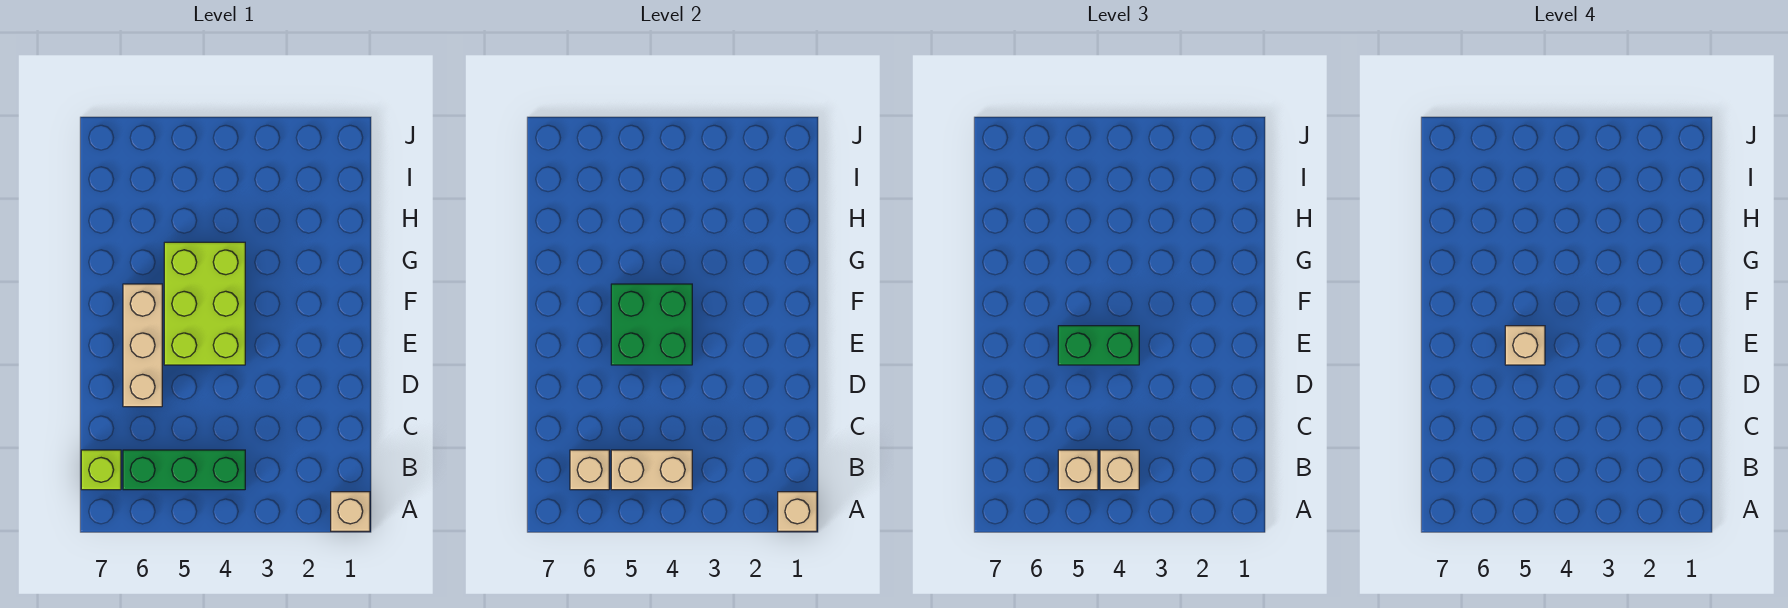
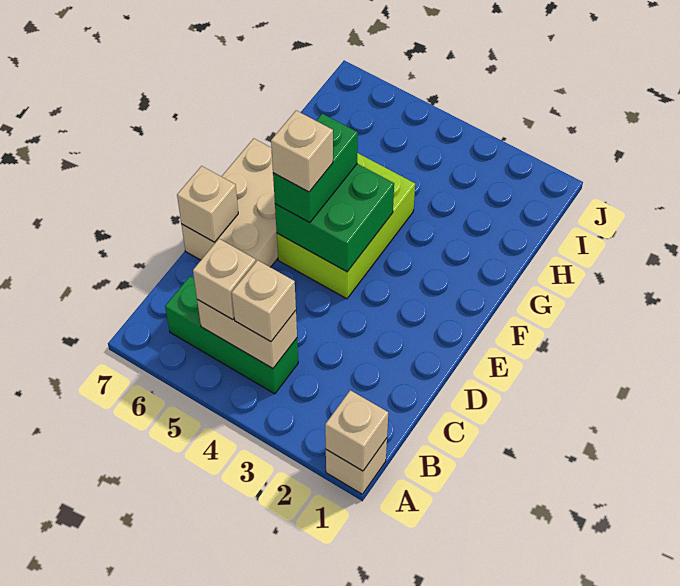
tan brick B6 level 2 -> tan brick D7 level 2
lime brick B7 level 1 -> none
tan brick D6:F6 level 1 -> tan brick D6:F7 level 1
green brick E4:E5 level 3 -> green brick E5:F5 level 3

